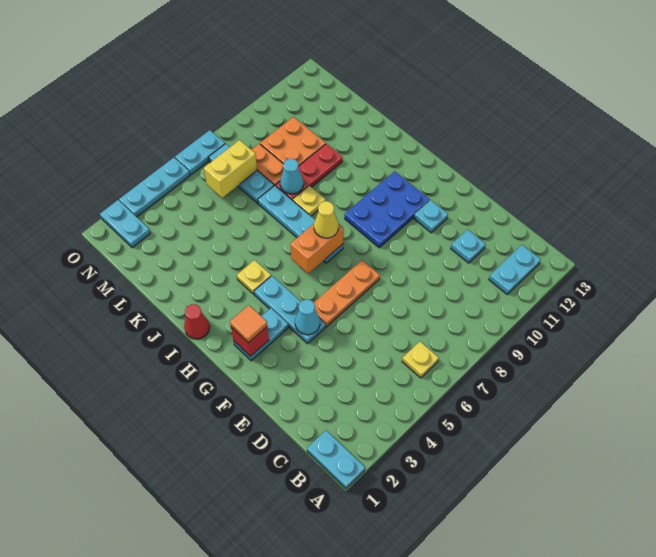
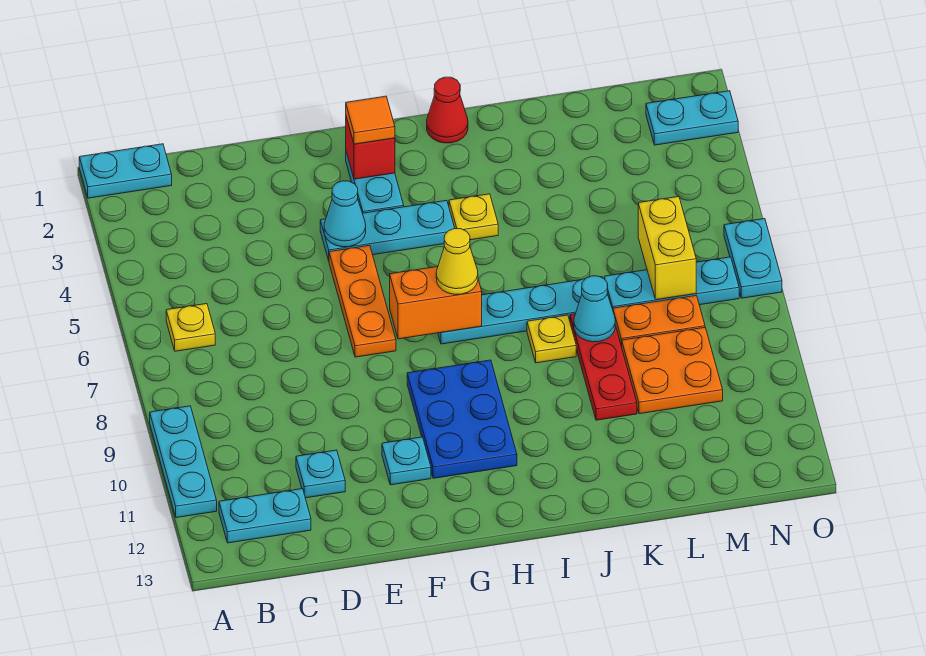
cyan plate B11:B12 level 1 -> cyan plate B12:C12 level 1
orange brick H6:H7 level 2 -> orange brick G7:H7 level 2
cyan plate O3:O5 level 1 -> cyan plate A9:A11 level 1

